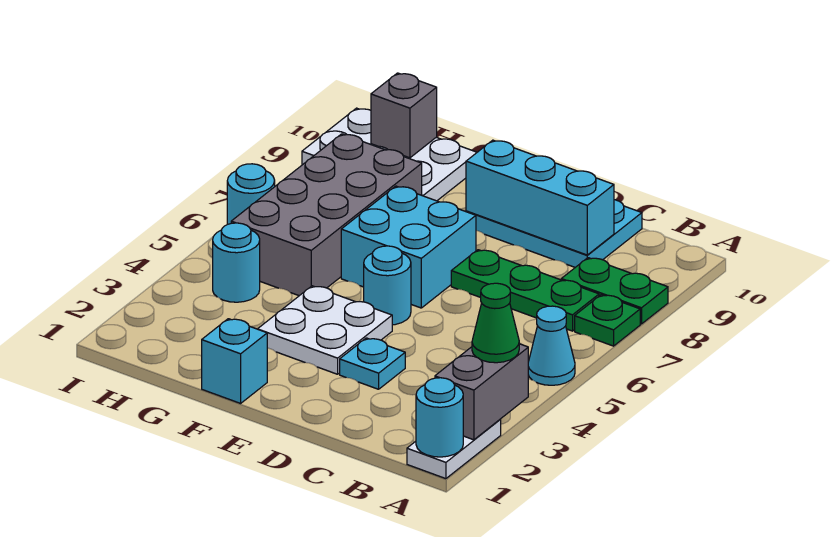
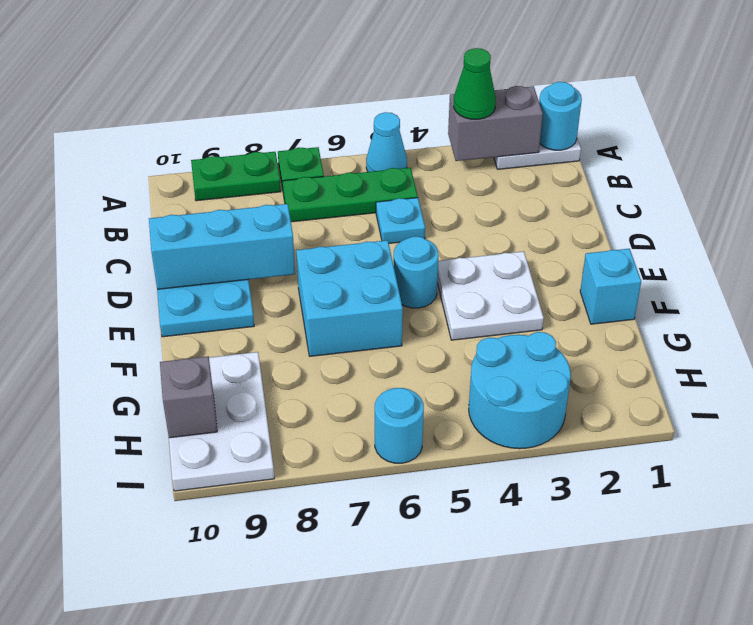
green plate A8:B8 level 1 -> green plate A8:A9 level 1
green plate B7:D7 level 1 -> green plate B5:B7 level 1
cyan brick C9:E9 level 2 -> cyan brick D8:D10 level 2
cyan plate D3 level 1 -> cyan plate C5 level 1
grey brick G5:H8 level 1 -> none
cyan round brick H4 level 1 -> cyan round brick H3:I4 level 1

